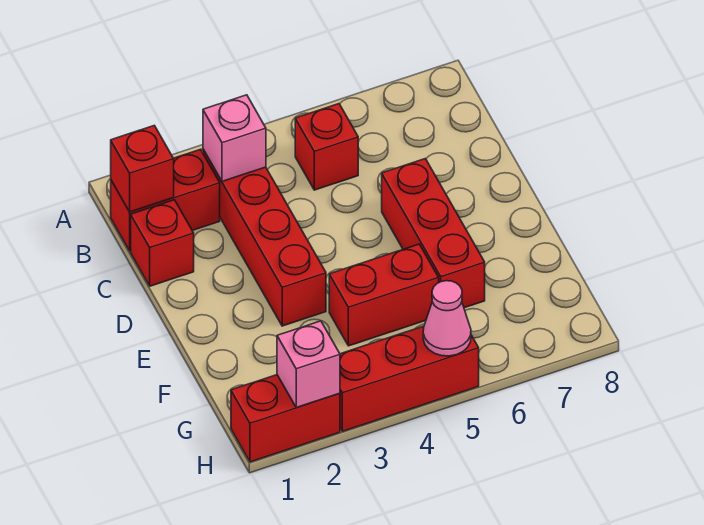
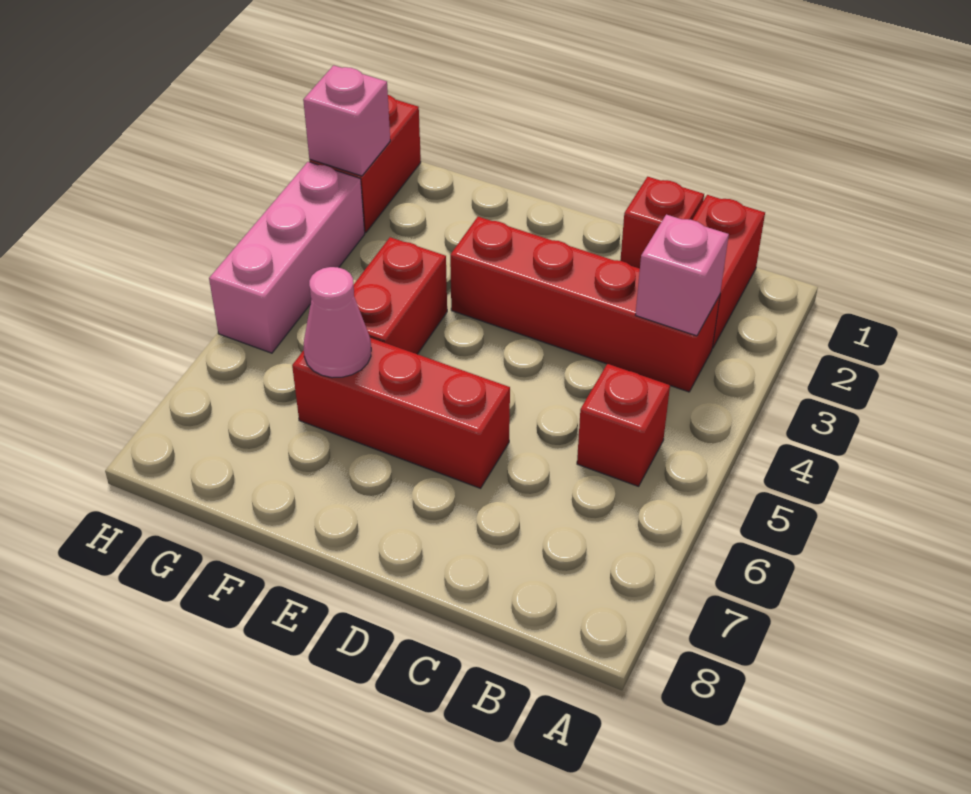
red brick B1 level 2 -> none
red brick H3:H5 level 1 -> pink brick H3:H5 level 1
pink cone H5 level 2 -> pink cone F6 level 2

